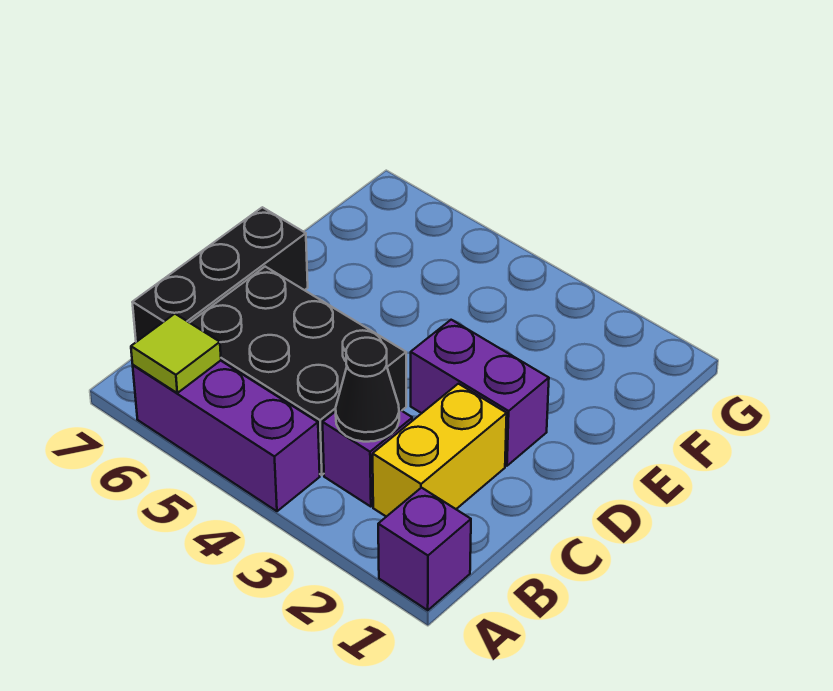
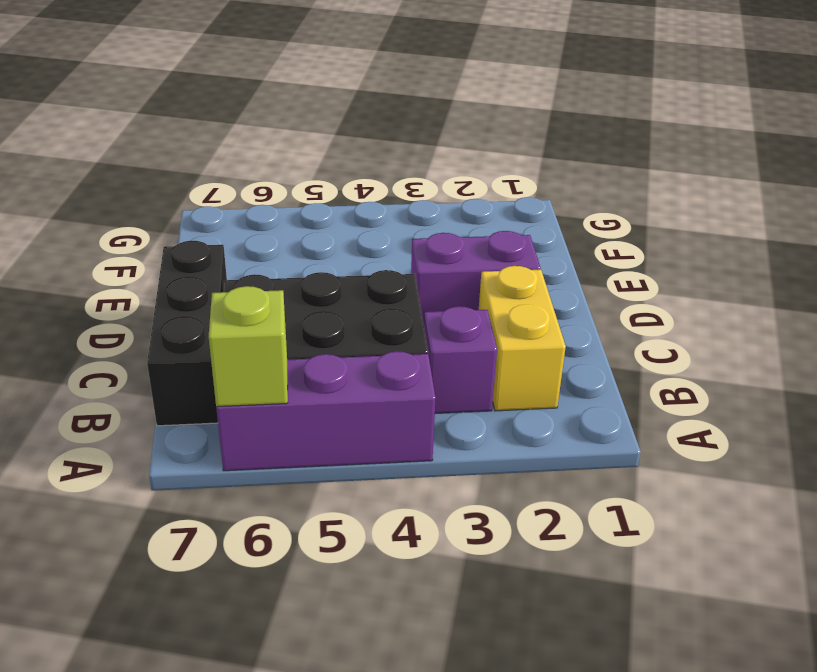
purple brick A1 level 1 -> none
lime tile A6 level 2 -> lime brick A6 level 2
black cone B3 level 2 -> none

